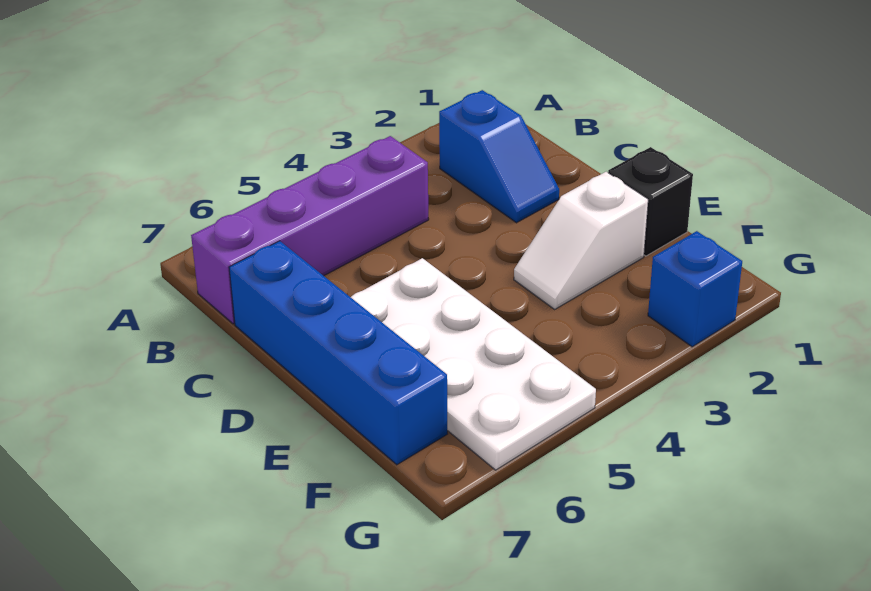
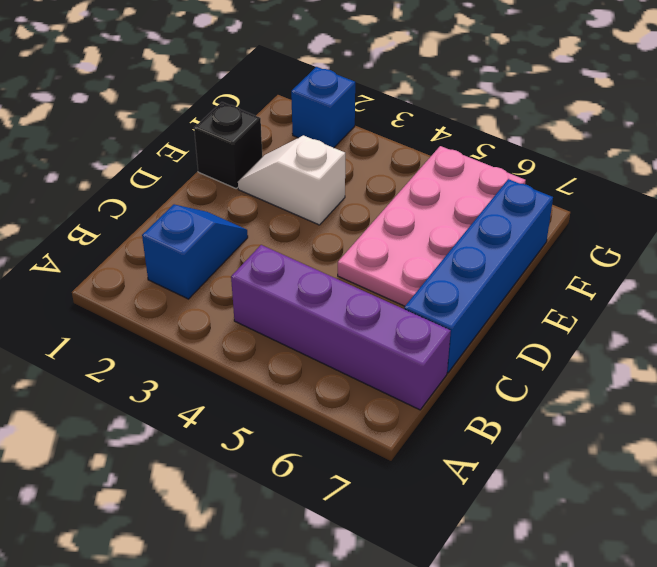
white plate D5:G6 level 1 -> pink plate D5:G6 level 1
white slope E2:E3 level 1 top 2 -> white slope E2:E3 level 1 top 3

